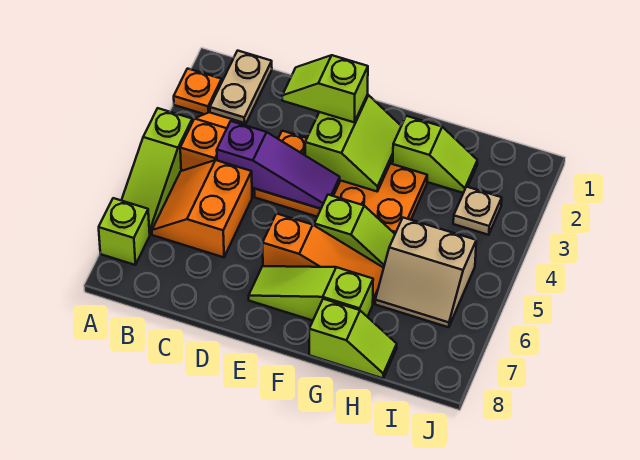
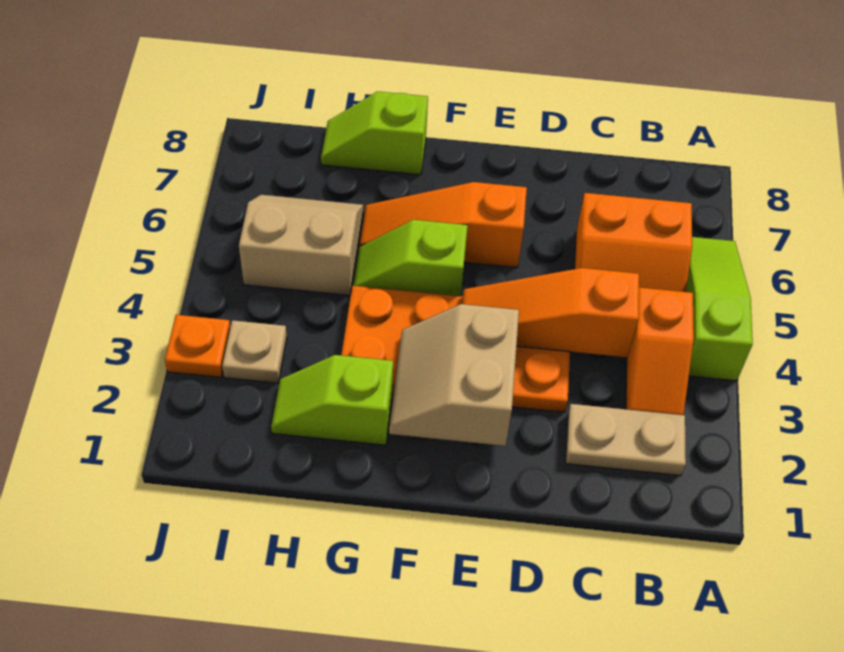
orange plate A2 level 1 -> orange plate J3 level 1
lime brick A7 level 1 -> none
tan plate B1:B2 level 1 -> tan plate B2:C2 level 1
orange slope B5:C6 level 1 top C -> orange slope B5:C6 level 1 top 6
purple slope C4:E4 level 2 top C -> orange slope C4:E4 level 2 top C
lime slope D2:E2 level 3 top E -> none
lime slope E2:F3 level 2 top E -> tan slope E2:F3 level 2 top E
lime slope E7:G7 level 1 top G -> none

